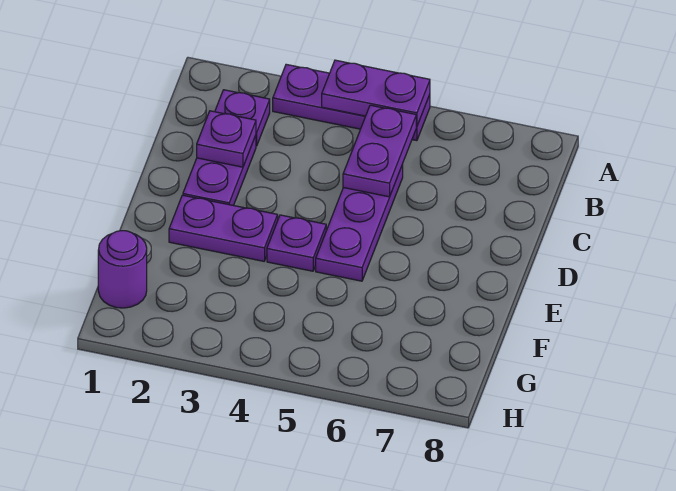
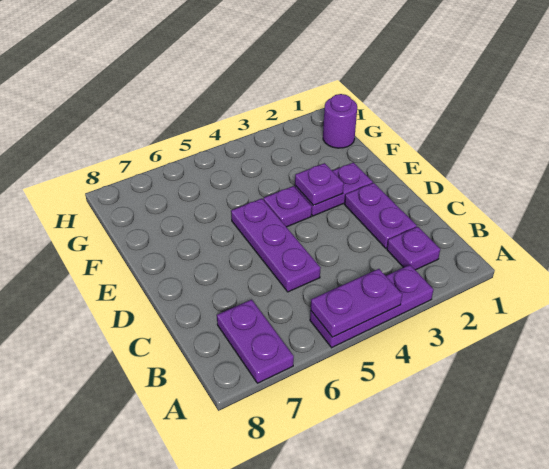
purple plate B5:C5 level 2 -> purple plate A7:B7 level 1
purple plate C2 level 2 -> purple plate E3 level 2

